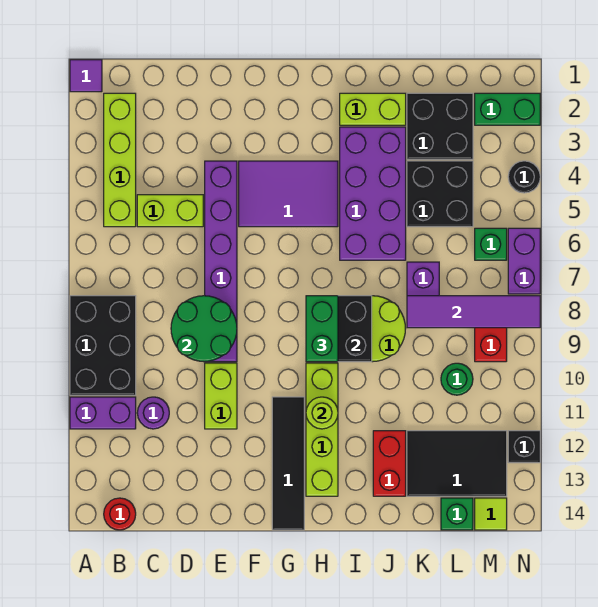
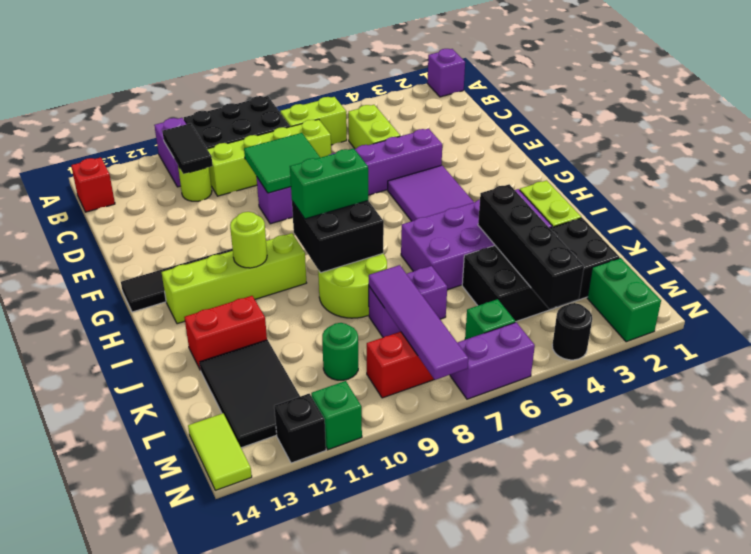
purple tile A1 level 1 -> purple brick A1 level 1
lime brick B2:B5 level 1 -> lime brick C7:C10 level 1
none -> black tile B11:C11 level 2
red round brick B14 level 1 -> red brick B14 level 1
purple round brick C11 level 1 -> lime round brick C11 level 1
green round brick D8:E9 level 2 -> green tile D8:E9 level 2
lime brick E10:E11 level 1 -> lime brick B6:B7 level 1
none -> black brick J4:M4 level 2
green brick L14 level 1 -> green brick N11 level 1
lime tile M14 level 1 -> lime tile M14:N14 level 1

